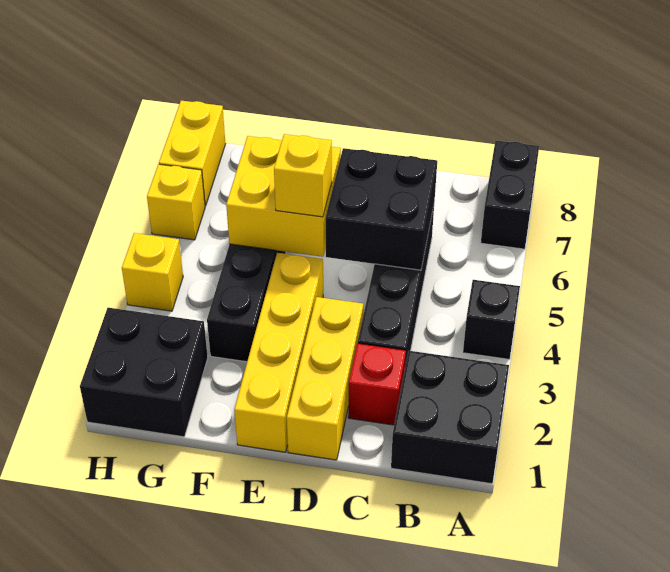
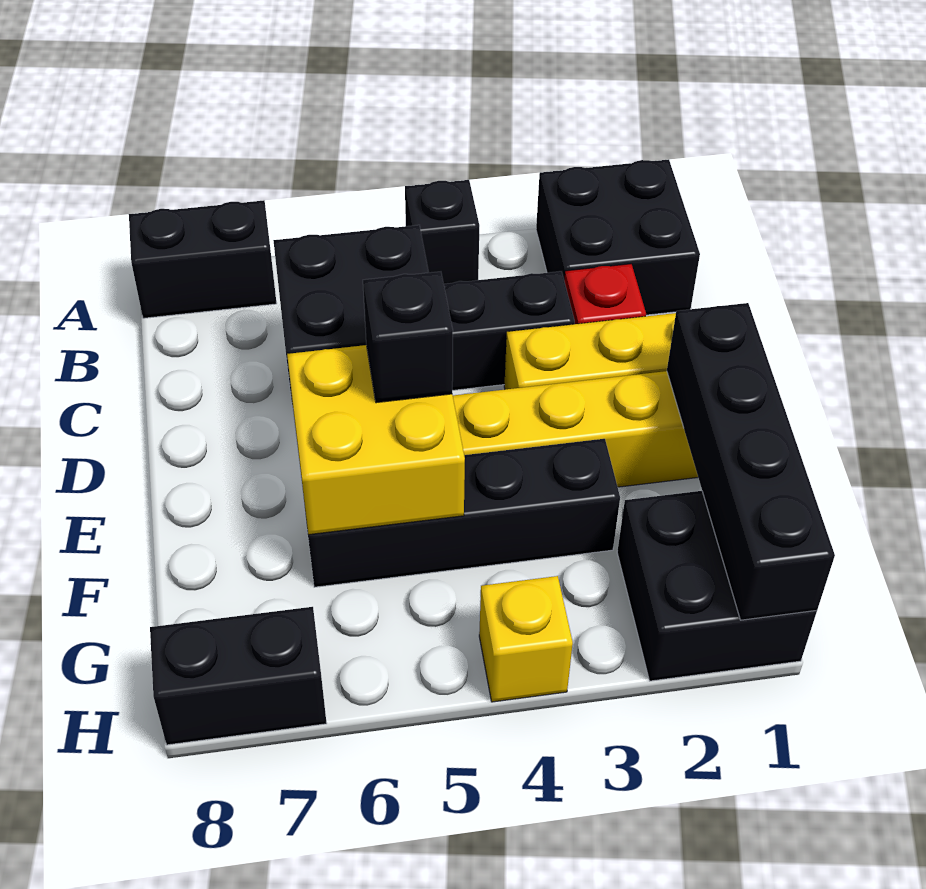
none -> black brick E1:H1 level 2
yellow brick E5 level 3 -> black brick E5 level 3
yellow brick H6 level 1 -> none
yellow brick H7:H8 level 1 -> black brick H7:H8 level 1

